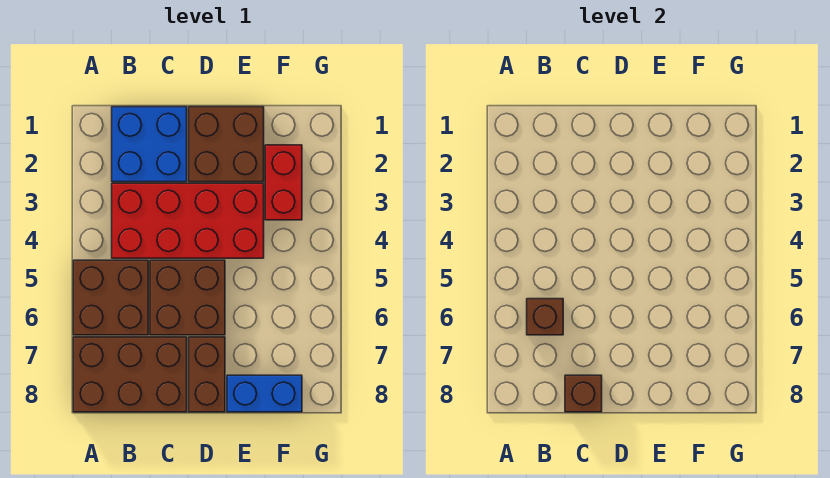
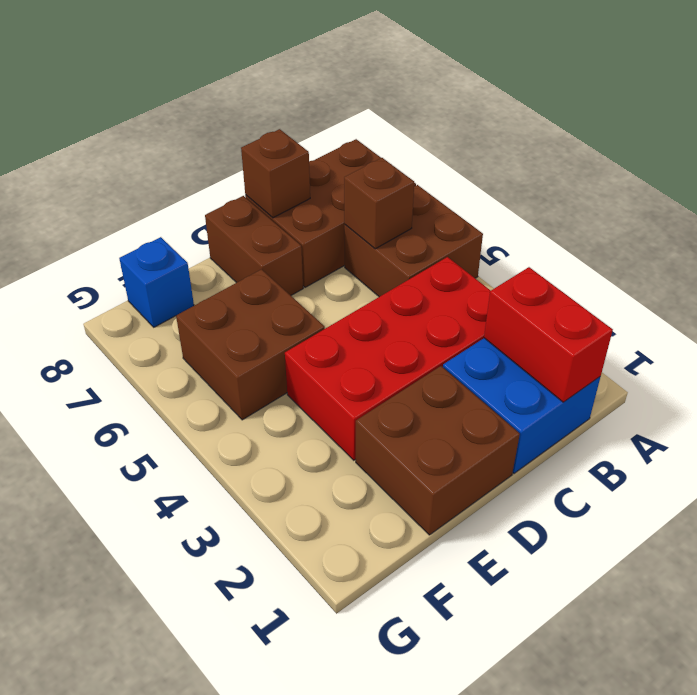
brown brick C5:D6 level 1 -> brown brick E5:F6 level 1
blue brick E8:F8 level 1 -> blue brick F8 level 1
red brick F2:F3 level 1 -> red brick B1:B2 level 2

